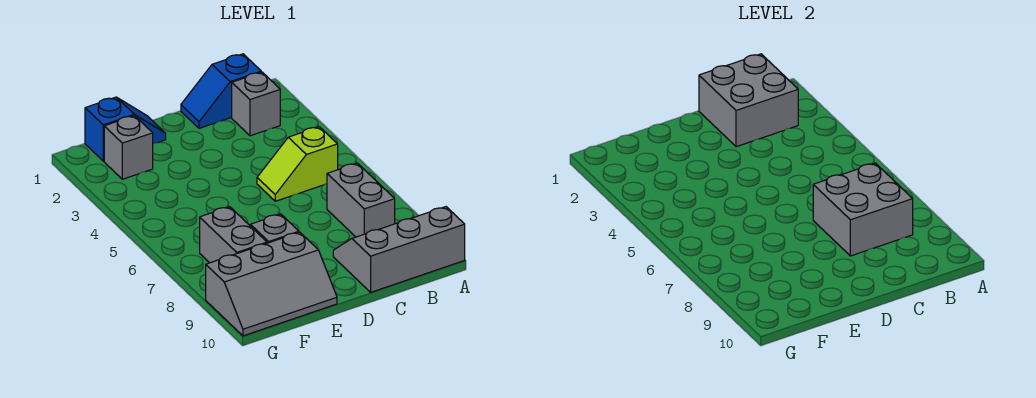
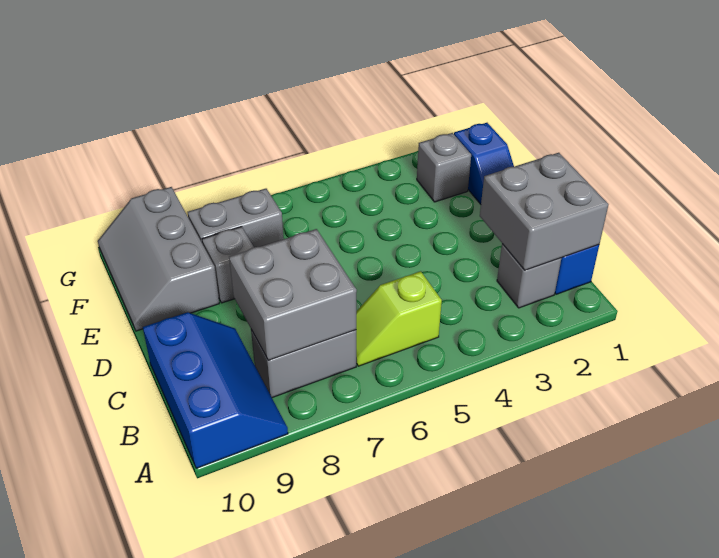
grey slope A9:C10 level 1 top 10 -> blue slope A9:C10 level 1 top 10
lime slope B5:C5 level 1 top B -> lime slope B5:B6 level 1 top 5

